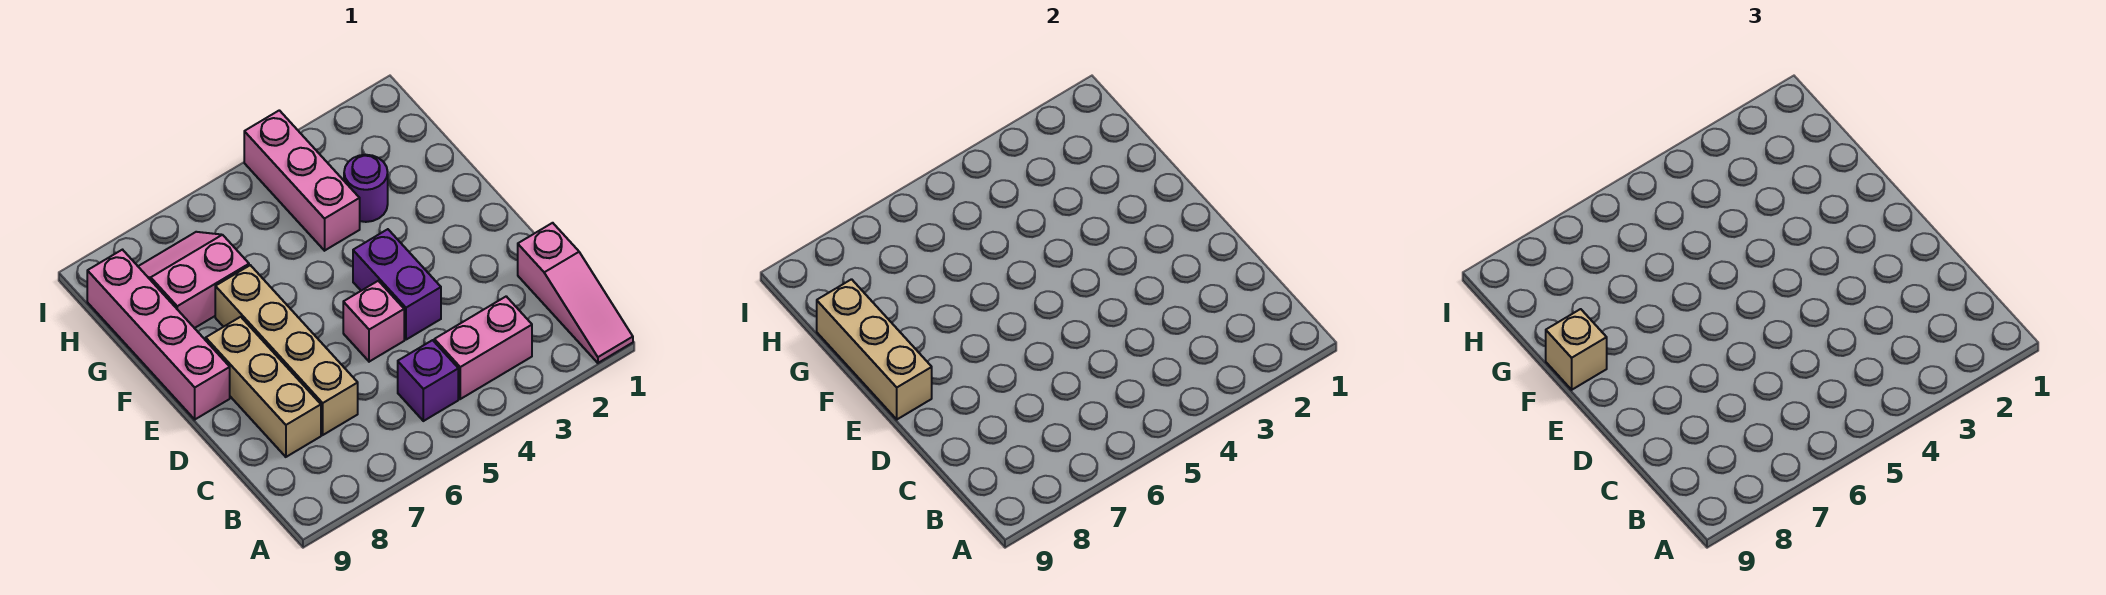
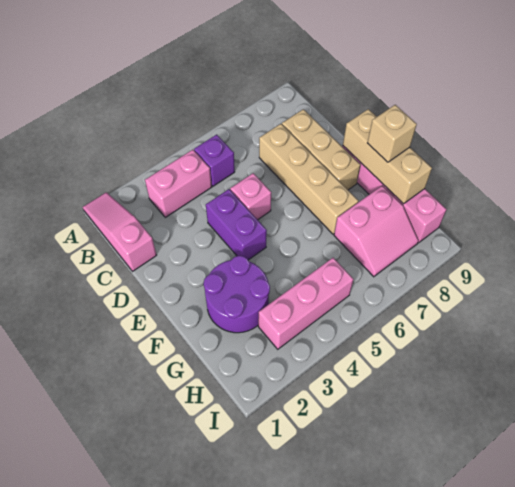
purple round brick G3 level 1 -> purple round brick F2:G3 level 1
pink brick G4:I4 level 1 -> pink brick H3:H5 level 1

